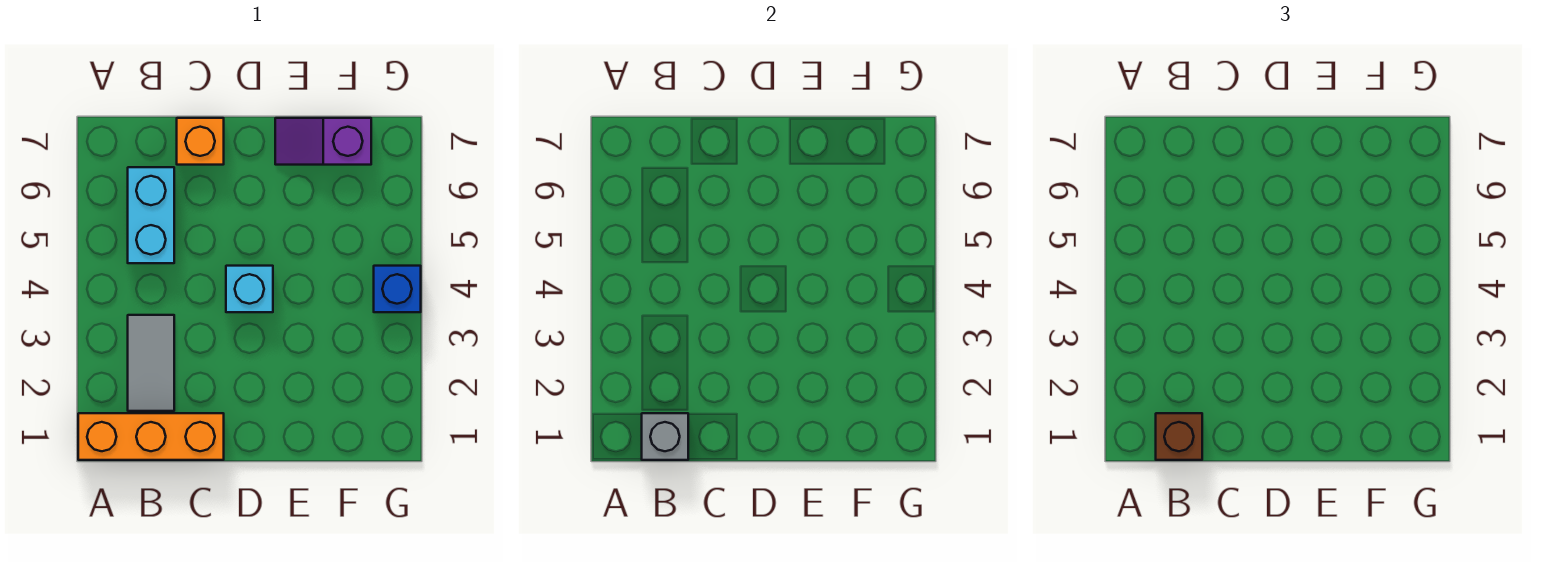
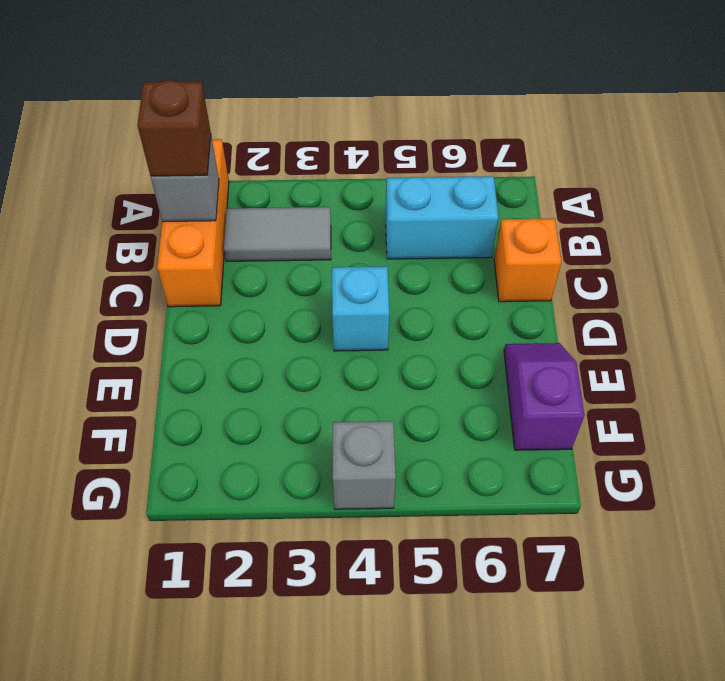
blue brick G4 level 1 -> grey brick G4 level 1

